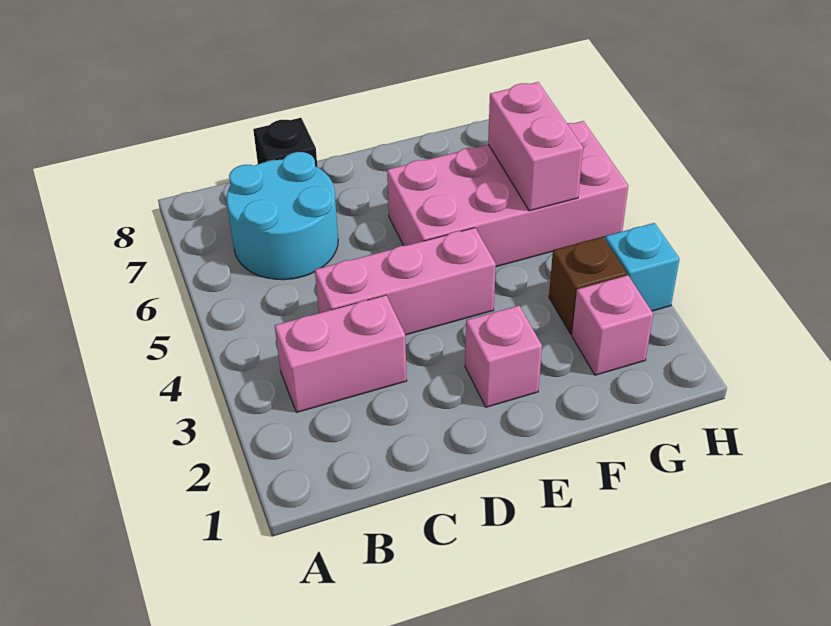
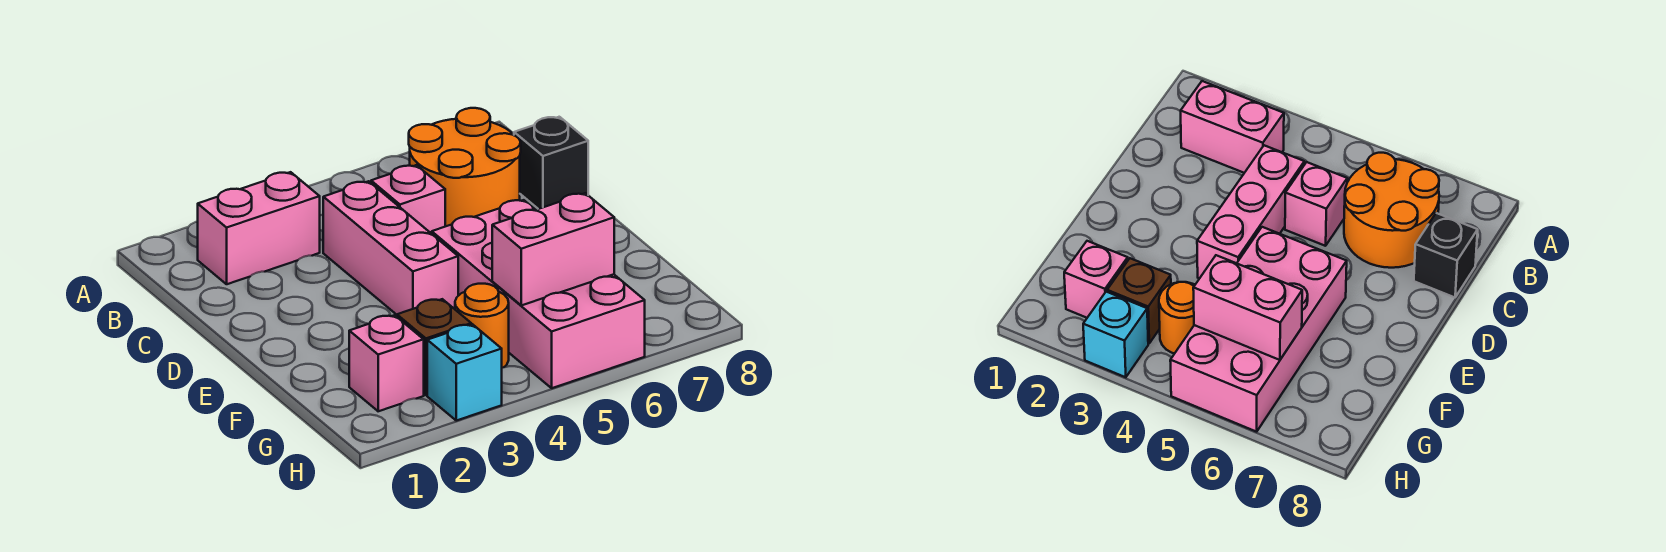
pink brick B3:C3 level 1 -> pink brick B2:B3 level 1
cyan round brick B6:C7 level 1 -> orange round brick B6:C7 level 1
pink brick E2 level 1 -> pink brick C5 level 1
none -> orange round brick G4 level 1

